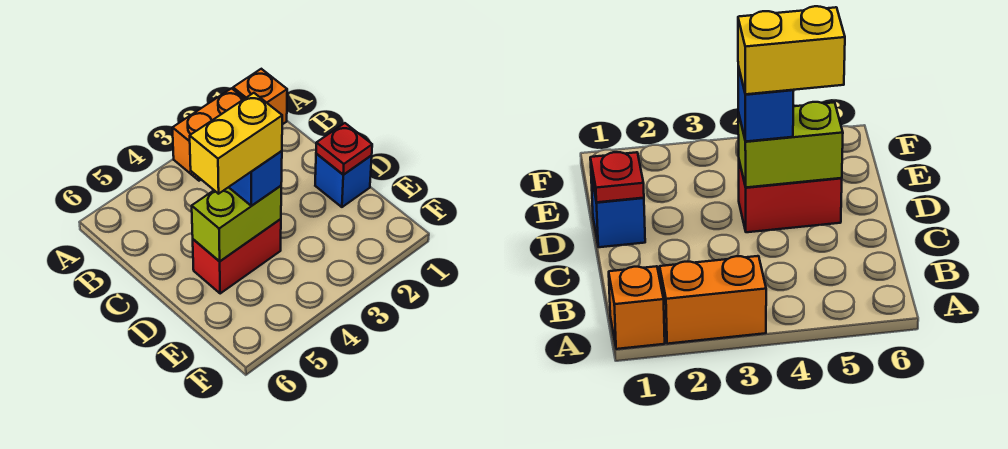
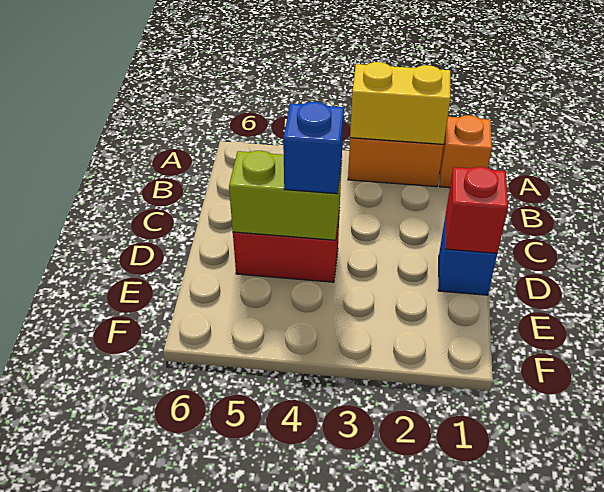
red plate D1 level 2 -> red brick D1 level 2
yellow brick D4:D5 level 4 -> yellow brick A2:A3 level 2

